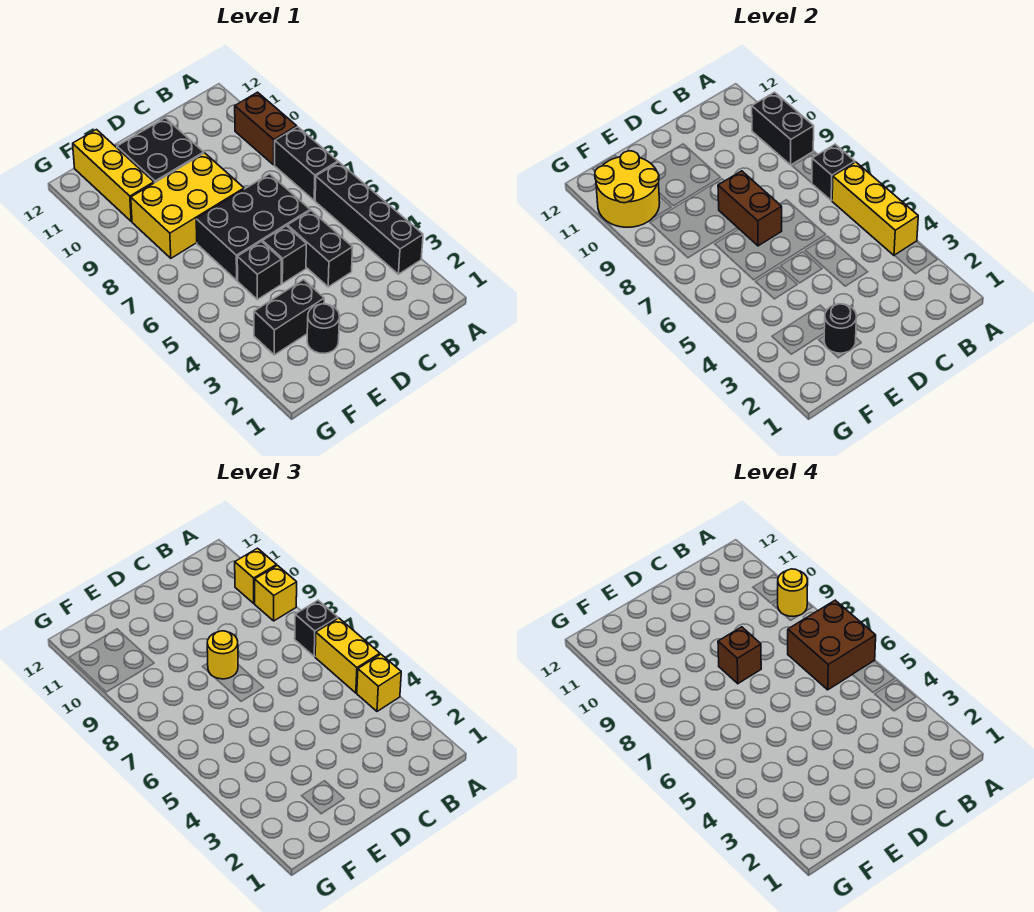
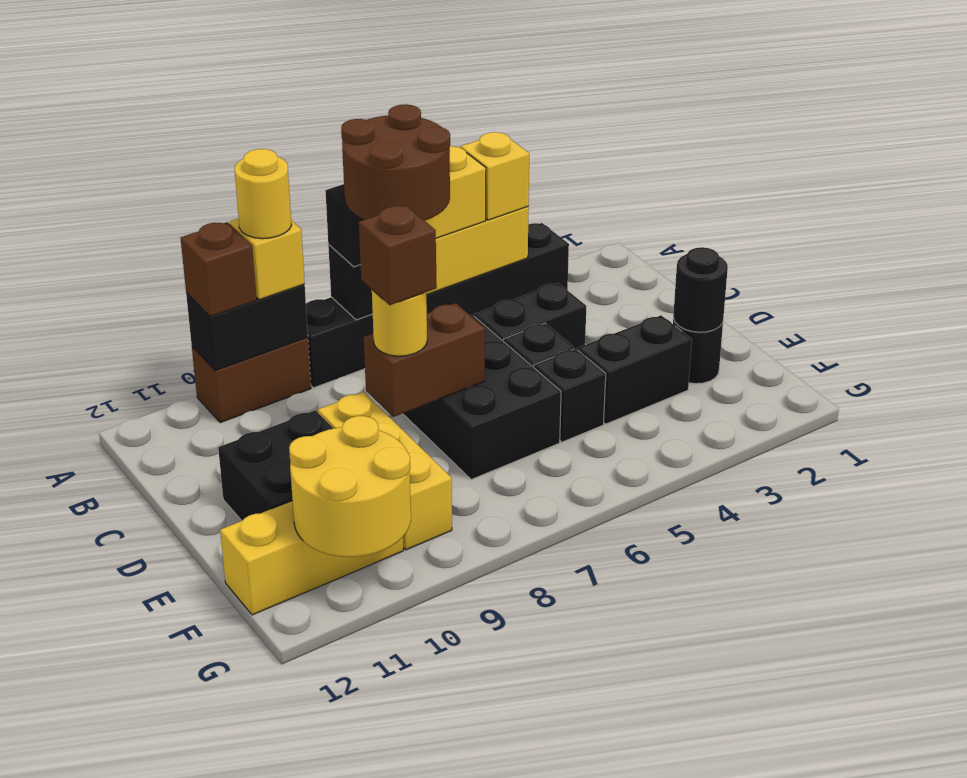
brown brick A6:B7 level 4 -> brown round brick A6:B7 level 4
yellow brick A10 level 3 -> brown brick A10 level 3
yellow brick D8:F9 level 1 -> yellow brick D9:F9 level 1
black brick E3:F3 level 1 -> black brick E3:E4 level 1

